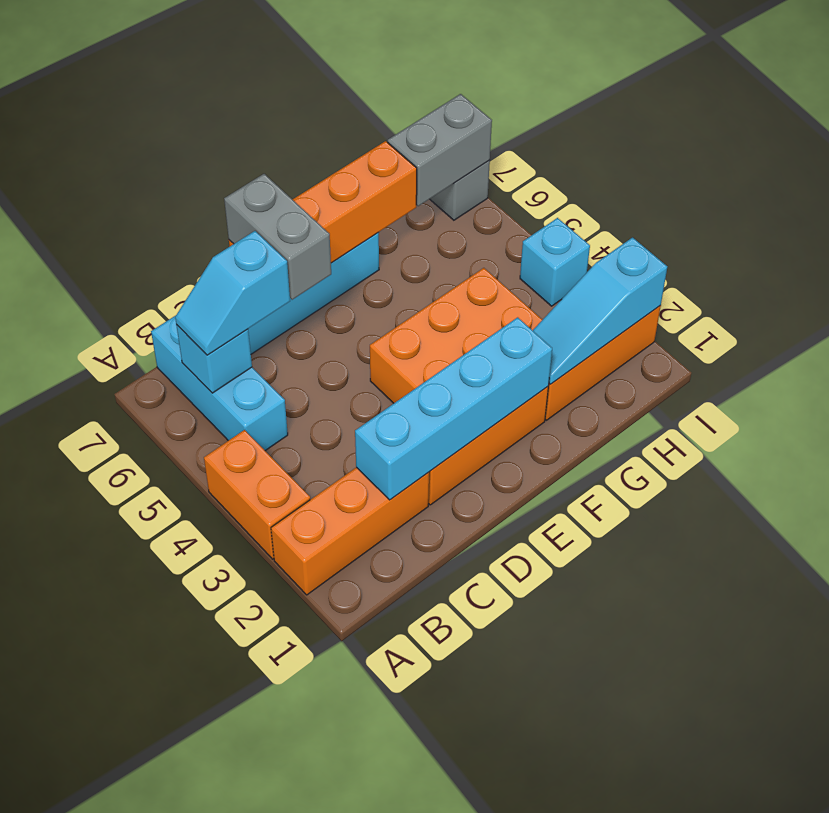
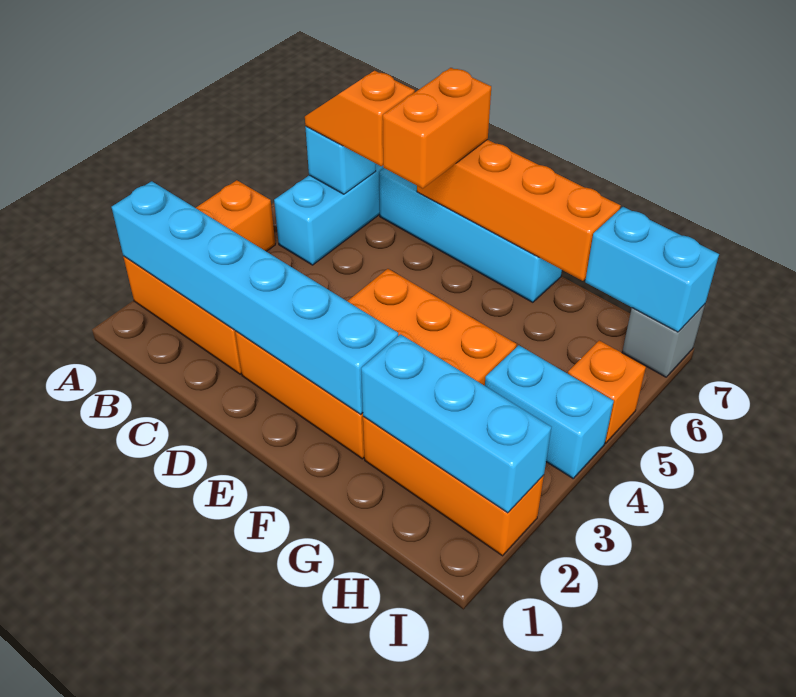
cyan slope B6:C6 level 3 top C -> orange slope B6:C6 level 3 top C
cyan brick C2:F2 level 2 -> cyan brick A2:F2 level 2
grey brick D6:D7 level 3 -> orange brick D6:D7 level 3
cyan slope G2:I2 level 2 top I -> cyan brick G2:I2 level 2
grey brick H7:I7 level 2 -> cyan brick H7:I7 level 2
cyan brick I4 level 1 -> cyan brick H4:I4 level 1
none -> orange brick I5 level 1

